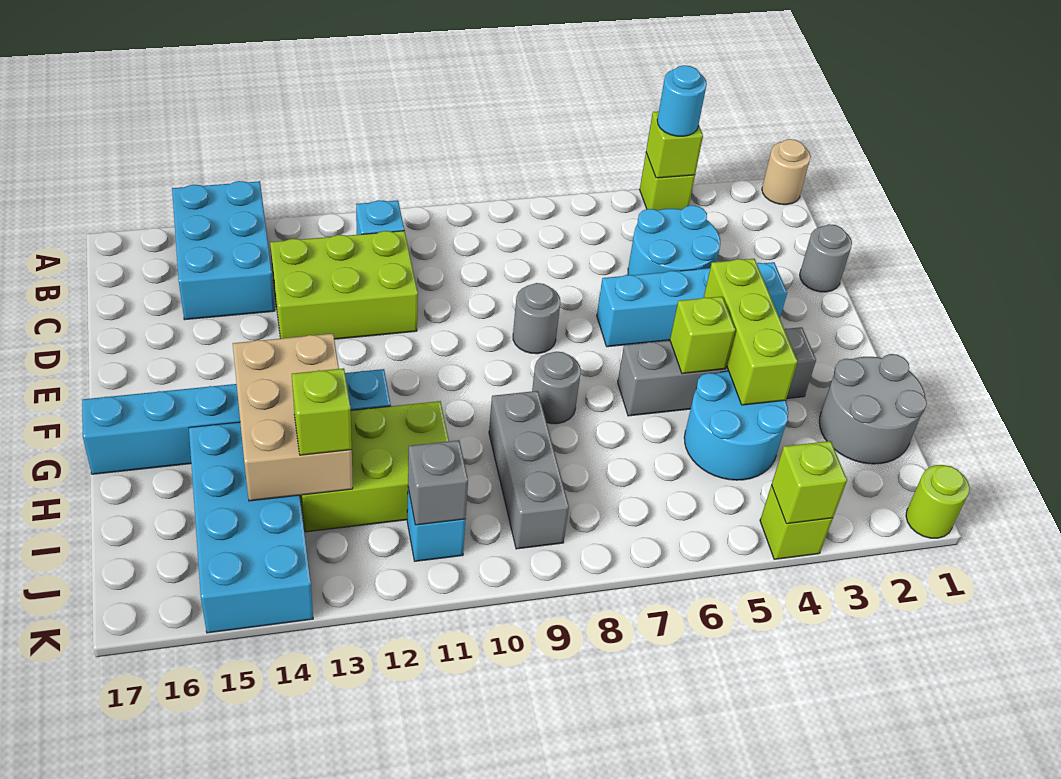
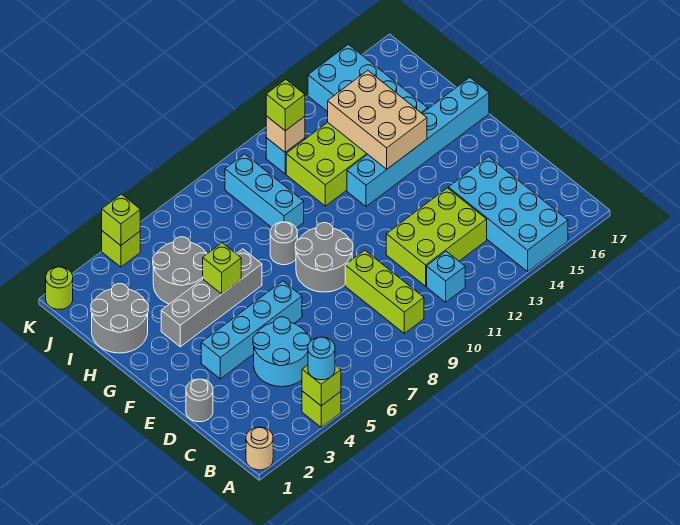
cyan brick A14:C15 level 1 -> cyan brick A14:D15 level 1
grey round brick E8 level 1 -> grey round brick E8:F9 level 1
lime brick F4:H4 level 2 -> lime brick B9:D9 level 1
cyan round brick H4:I5 level 1 -> grey round brick H4:I5 level 1
grey brick H9:J9 level 1 -> cyan brick H9:J9 level 1
lime brick I13 level 3 -> lime brick J11 level 3
grey brick J11 level 2 -> tan brick J11 level 2

